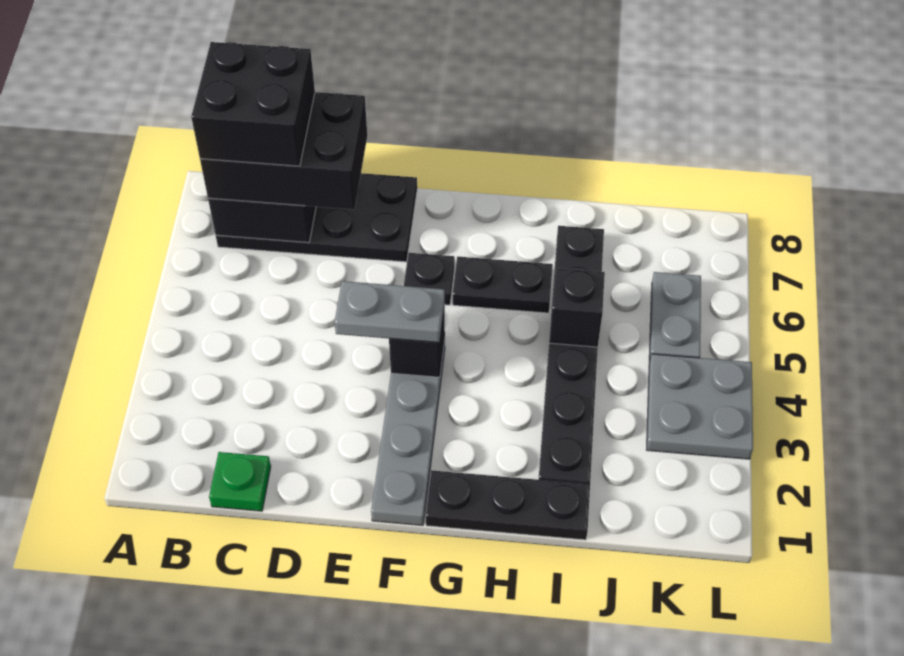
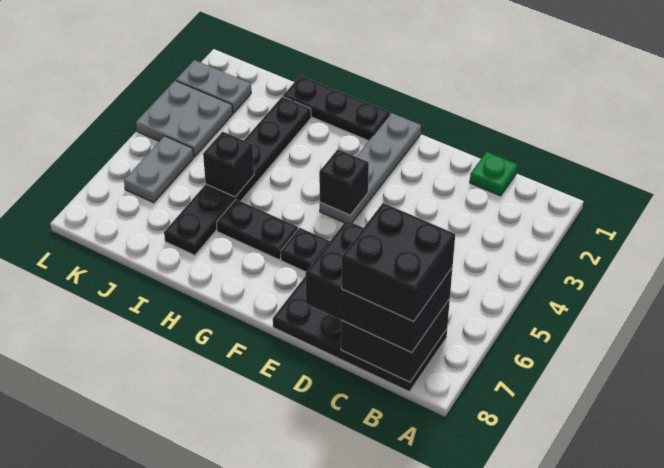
grey plate E4:F4 level 3 -> grey plate K2:L2 level 1

